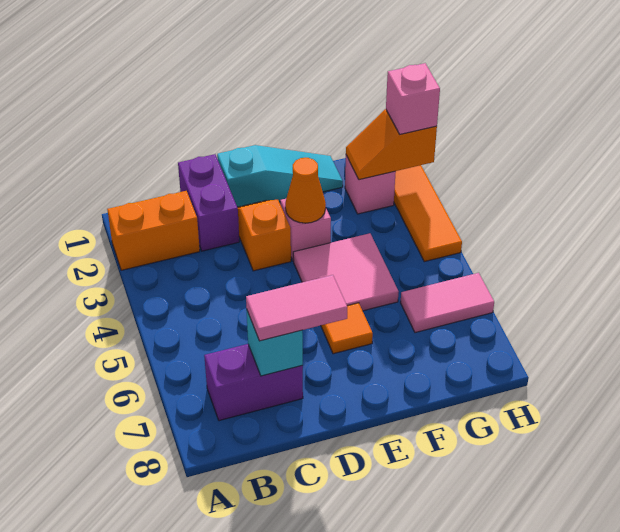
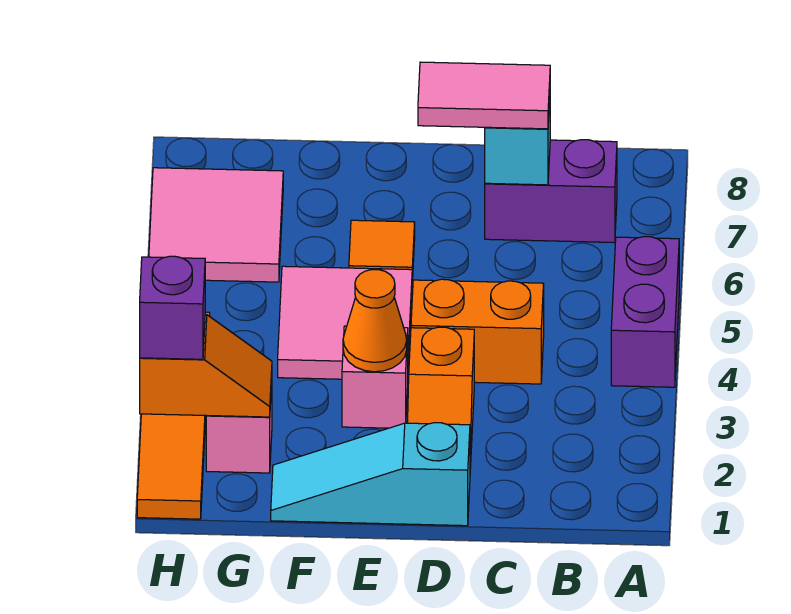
orange brick A2:B2 level 1 -> orange brick C4:D4 level 1
purple brick C1:C2 level 1 -> purple brick A4:A5 level 1
pink tile G6:H6 level 1 -> pink tile G6:H7 level 1
pink brick H2 level 3 -> purple brick H2 level 3

